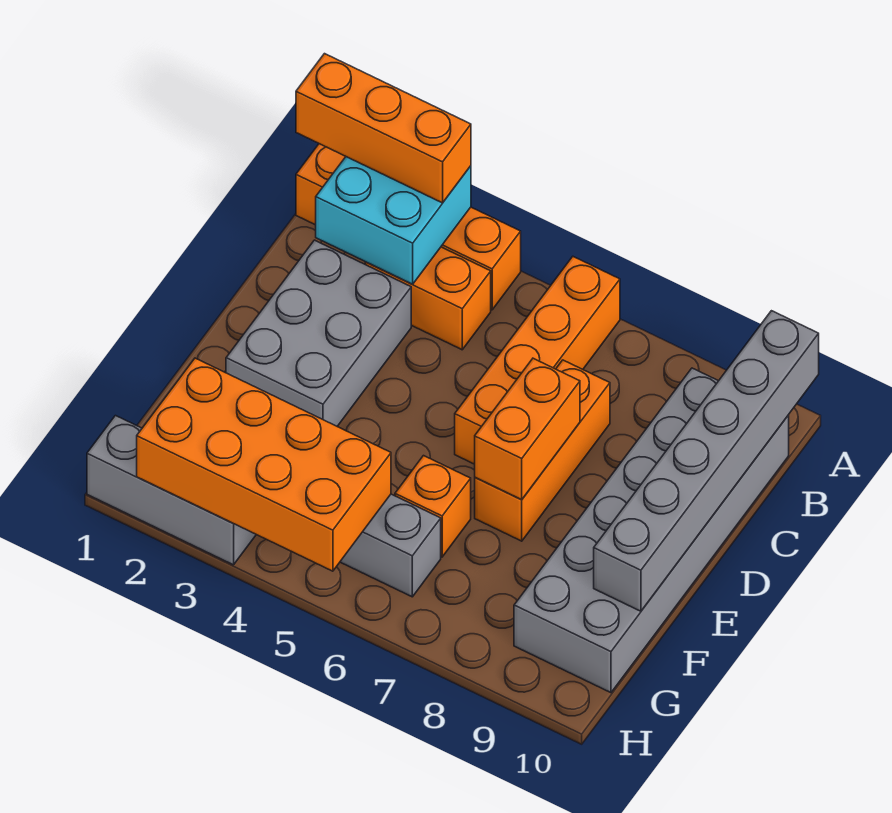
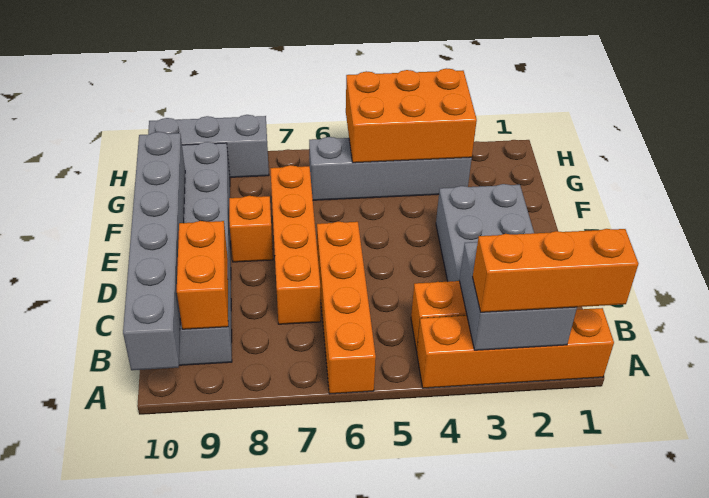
cyan brick A2:B3 level 2 -> grey brick A2:B3 level 2
orange brick C7:E7 level 1 -> orange brick C7:F7 level 1
orange brick D7:E7 level 2 -> orange brick B9:C9 level 2
orange brick F6 level 1 -> orange brick E8 level 1
orange brick G2:H5 level 2 -> orange brick G3:H5 level 2
grey brick H1:H3 level 1 -> grey brick H8:H10 level 1

